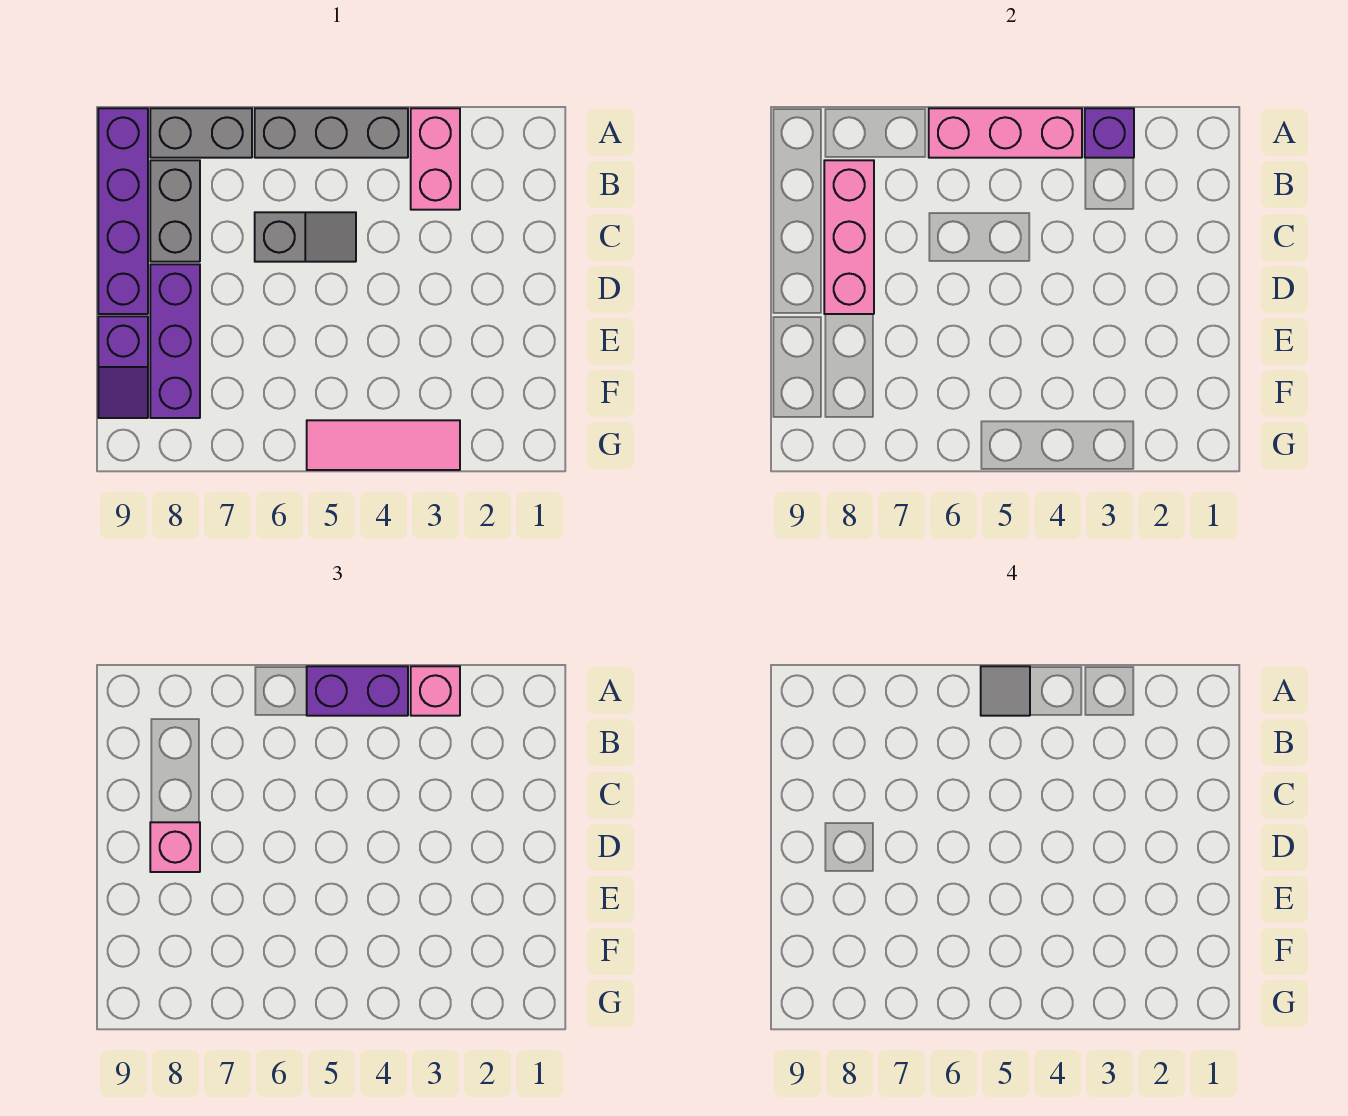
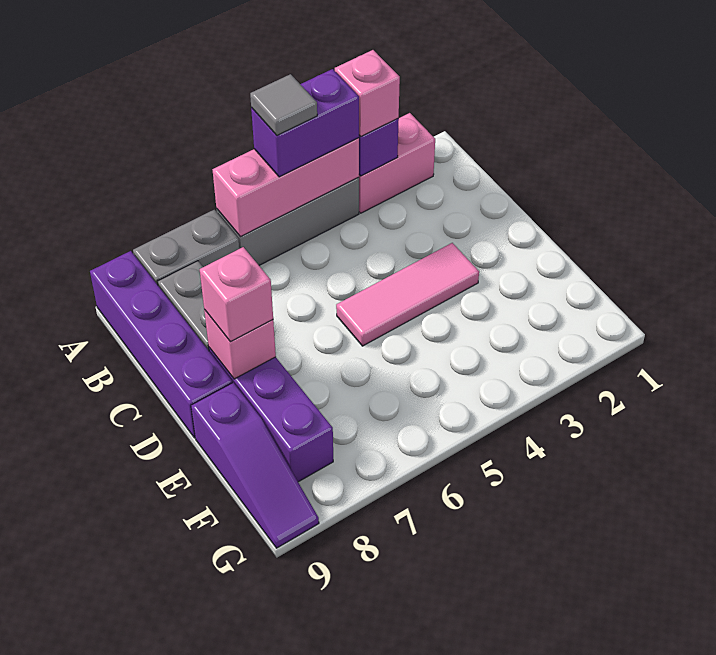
pink brick A3:B3 level 1 -> pink brick A2:A3 level 1
pink brick B8:D8 level 2 -> pink brick D8 level 2
grey slope C5:C6 level 1 top 6 -> none
purple slope E9:F9 level 1 top E -> purple slope E9:G9 level 1 top E
pink tile G3:G5 level 1 -> pink tile D3:D5 level 1

